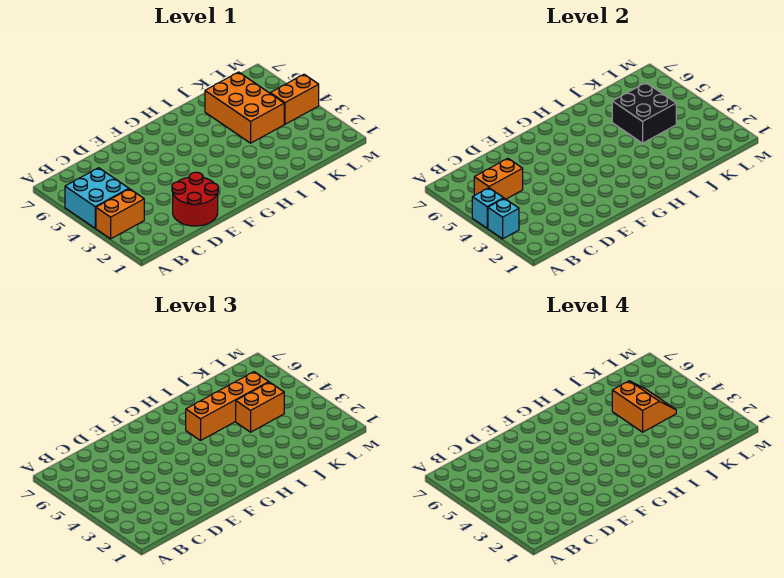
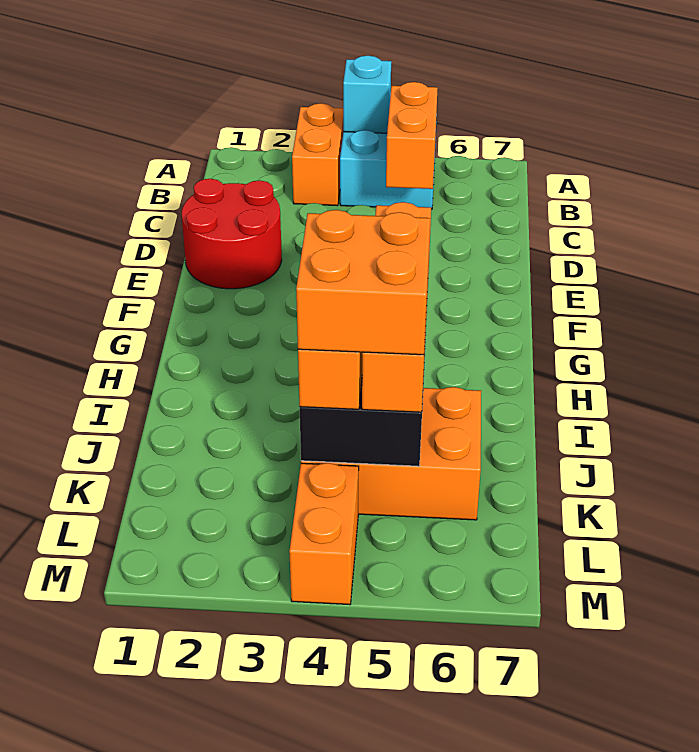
cyan brick A3 level 2 -> none
orange slope J4:K5 level 4 top J -> orange brick J4:K5 level 4

